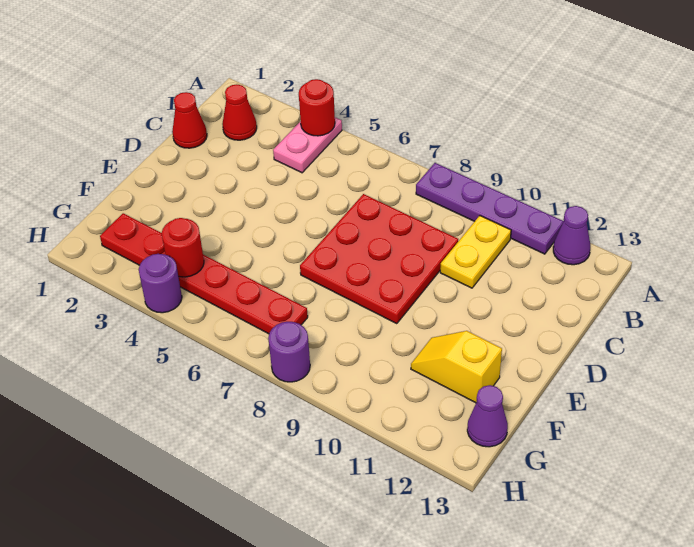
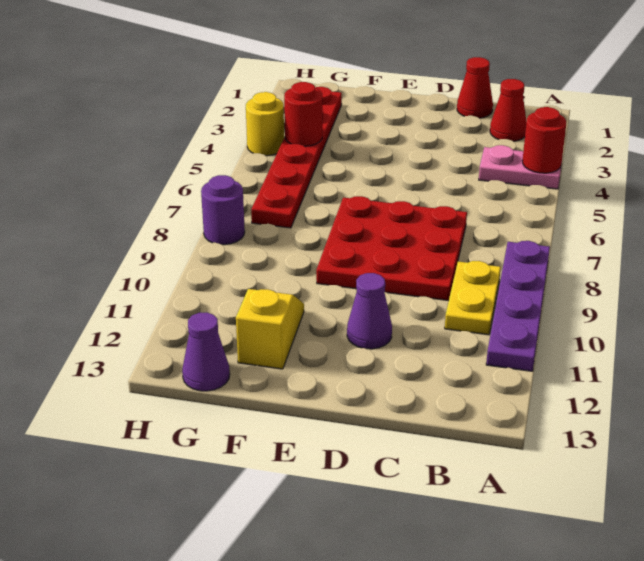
purple cone A12 level 1 -> purple cone D11 level 1
yellow plate B10:C10 level 1 -> yellow plate B9:B10 level 1
purple round brick H4 level 1 -> yellow round brick H4 level 1

